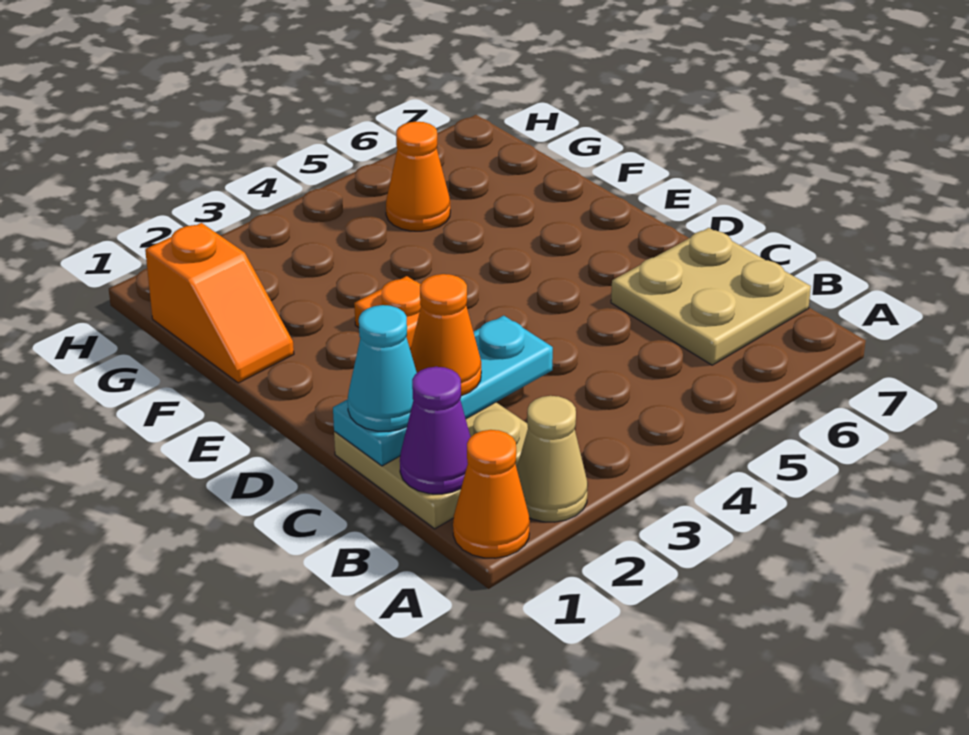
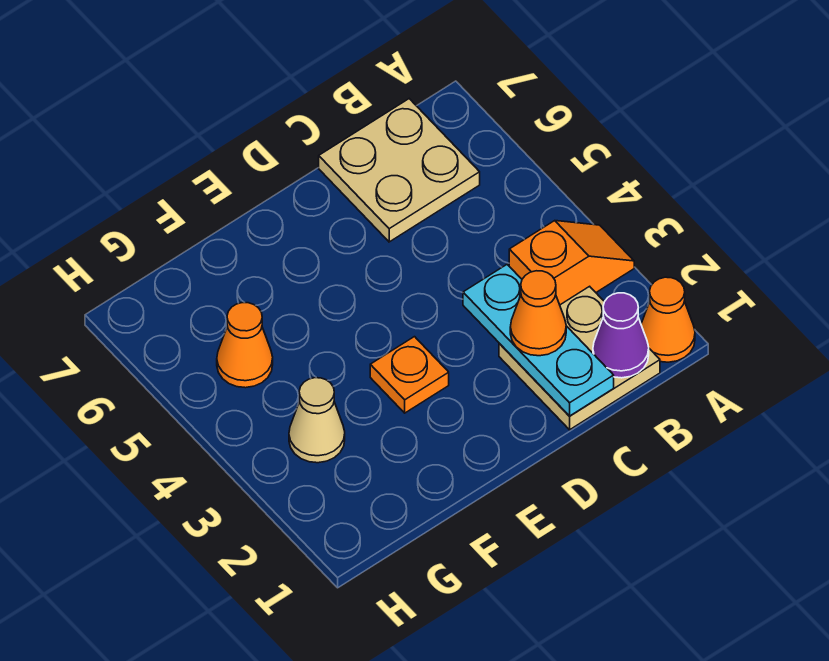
tan cone A2 level 1 -> tan cone G3 level 1
cyan cone C1 level 3 -> none
orange slope F1:G1 level 1 top G -> orange slope A3:B3 level 1 top B

